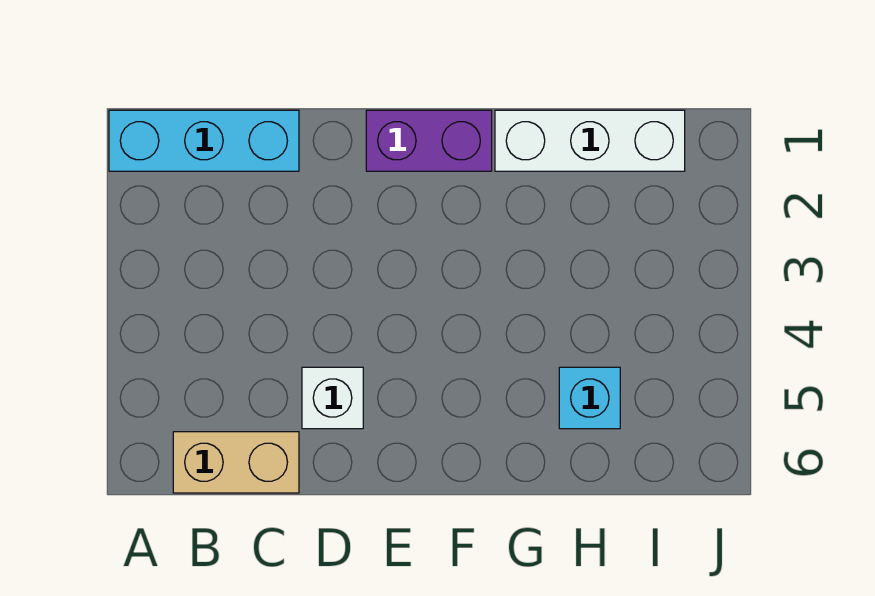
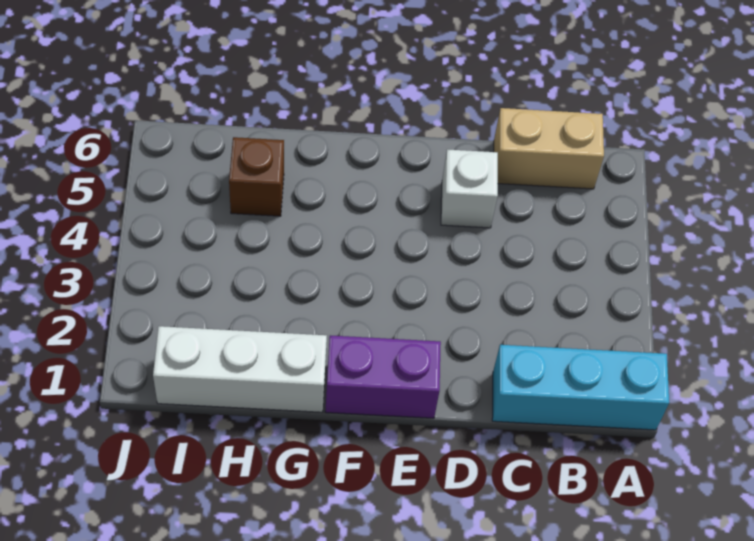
cyan brick H5 level 1 -> brown brick H5 level 1

